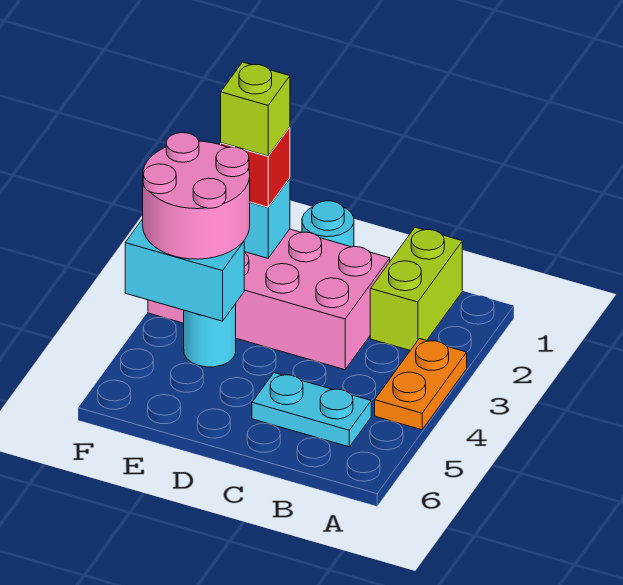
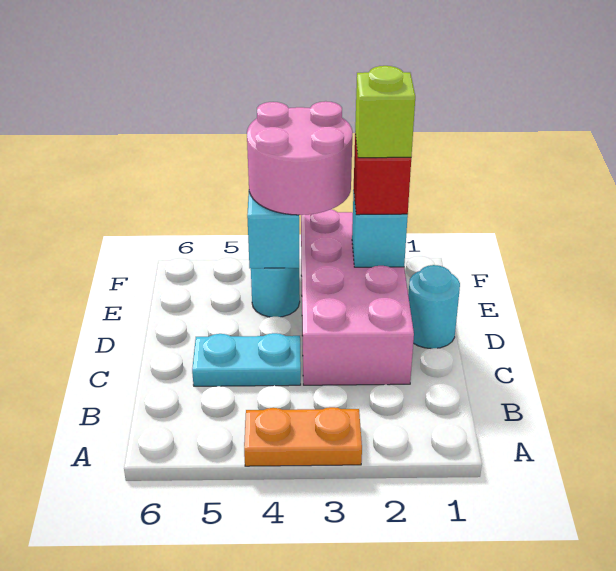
lime brick B1:B2 level 1 -> none
cyan plate B5:C5 level 1 -> cyan plate C4:C5 level 1

